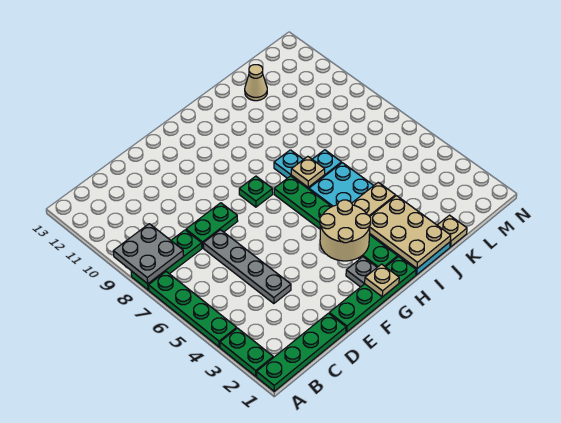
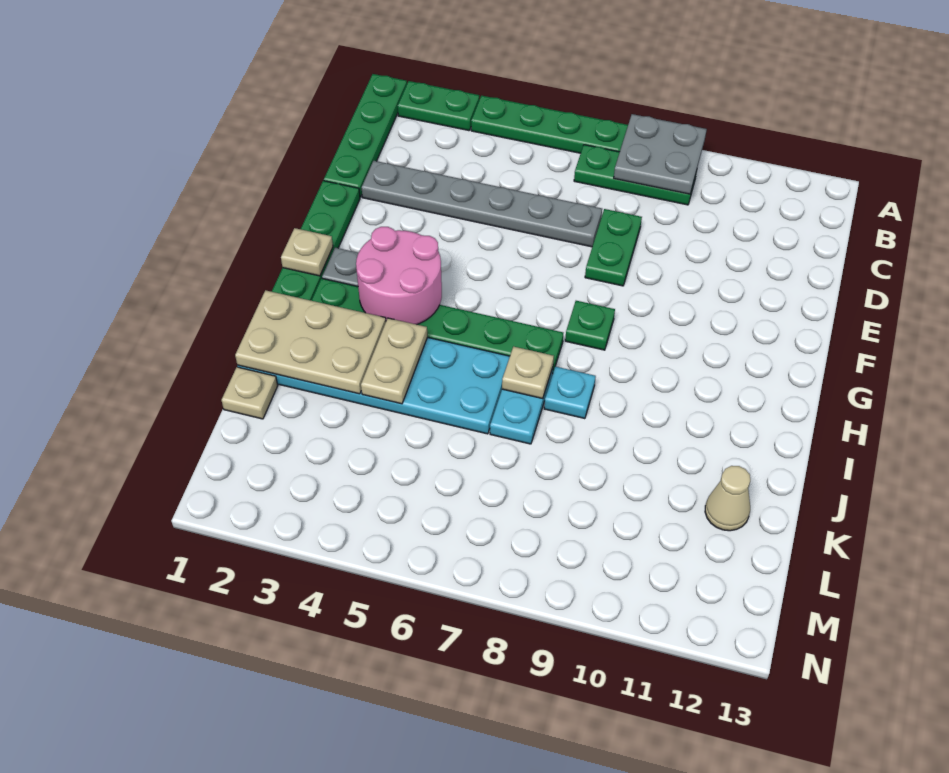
green plate A8:C8 level 1 -> green plate B7:B9 level 1
grey plate D4:D7 level 1 -> grey plate D2:D7 level 1
tan round brick G3:H4 level 2 -> pink round brick G3:H4 level 2

